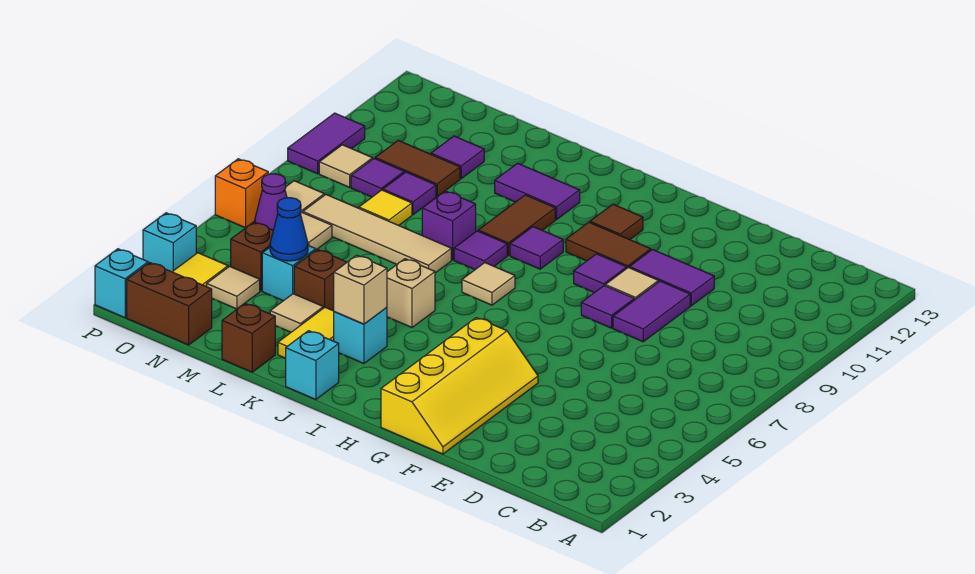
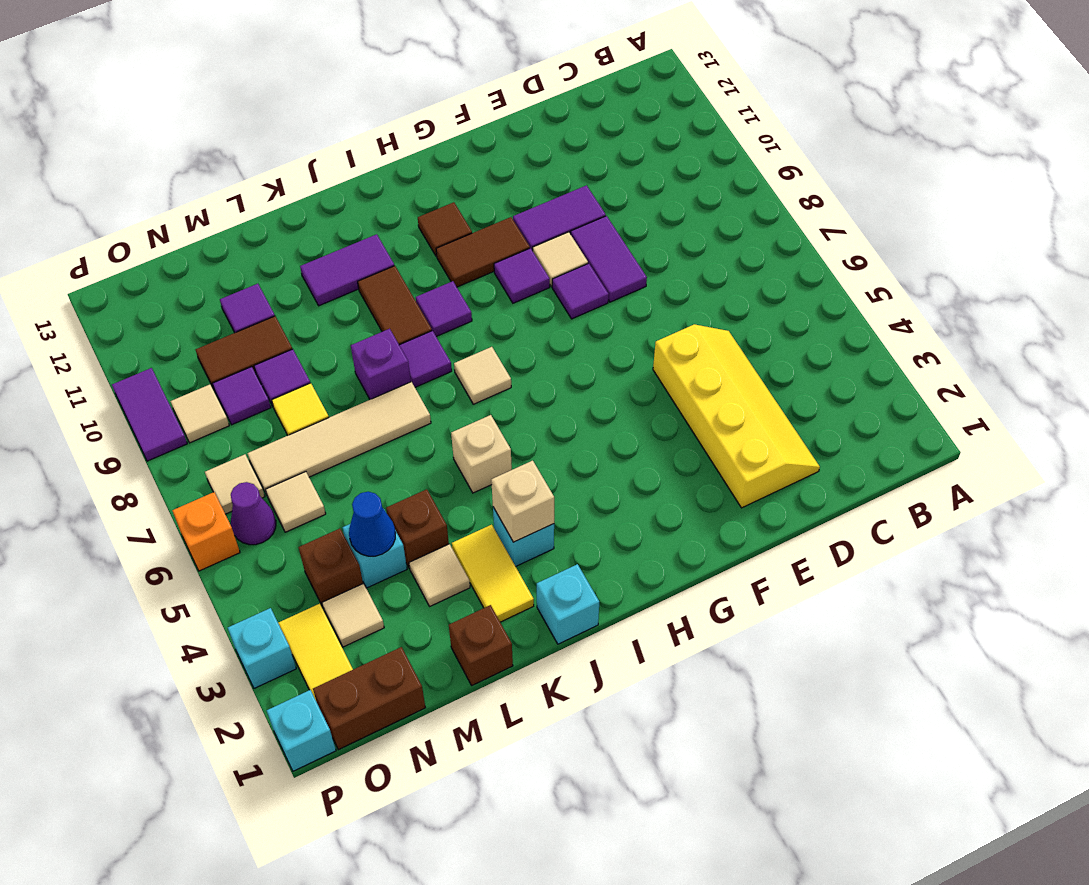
yellow slope F1:G4 level 1 top G -> yellow slope D2:E5 level 1 top E

